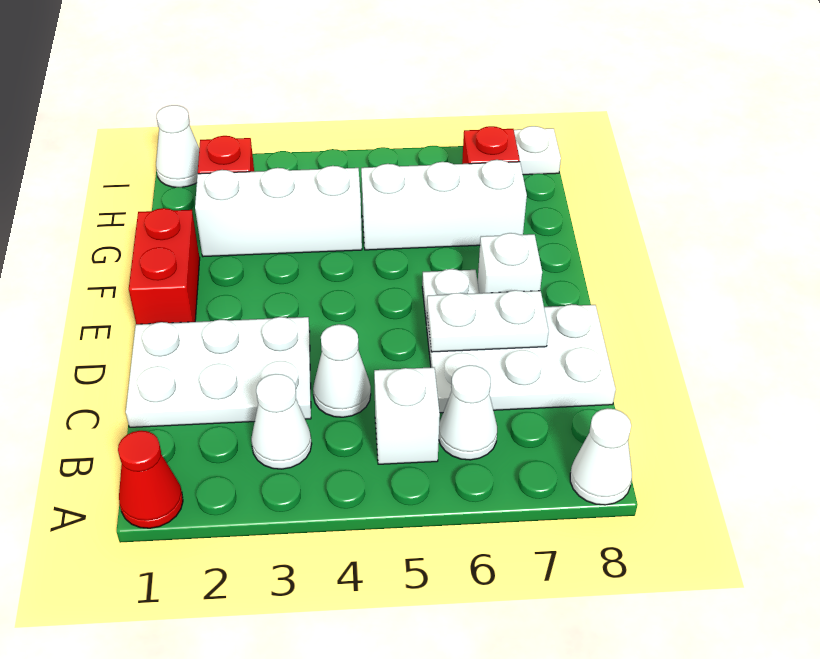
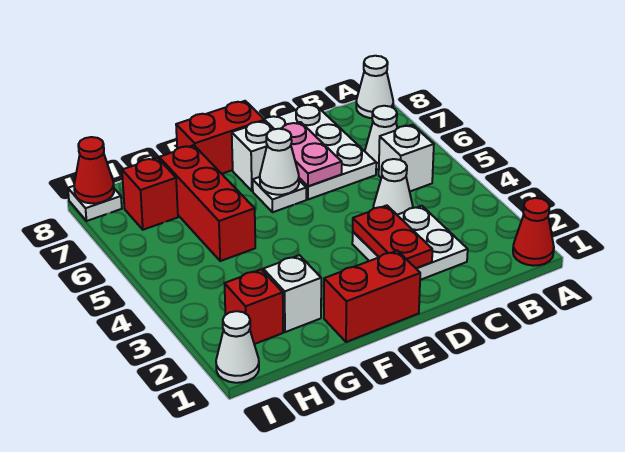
white cone B3 level 1 -> white cone E6 level 2
white plate C1:D3 level 1 -> white plate C2:D3 level 1
none -> red plate D2:D3 level 2
white plate D6:D7 level 2 -> pink plate D6:D7 level 2
none -> red brick E8:F8 level 1
white brick G2:G4 level 1 -> white brick G2 level 1
white brick G5:G7 level 1 -> red brick G5:G7 level 1
none -> red cone I8 level 2

